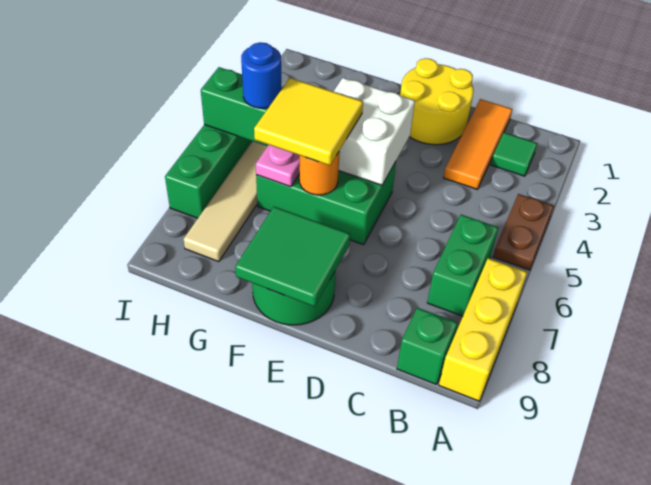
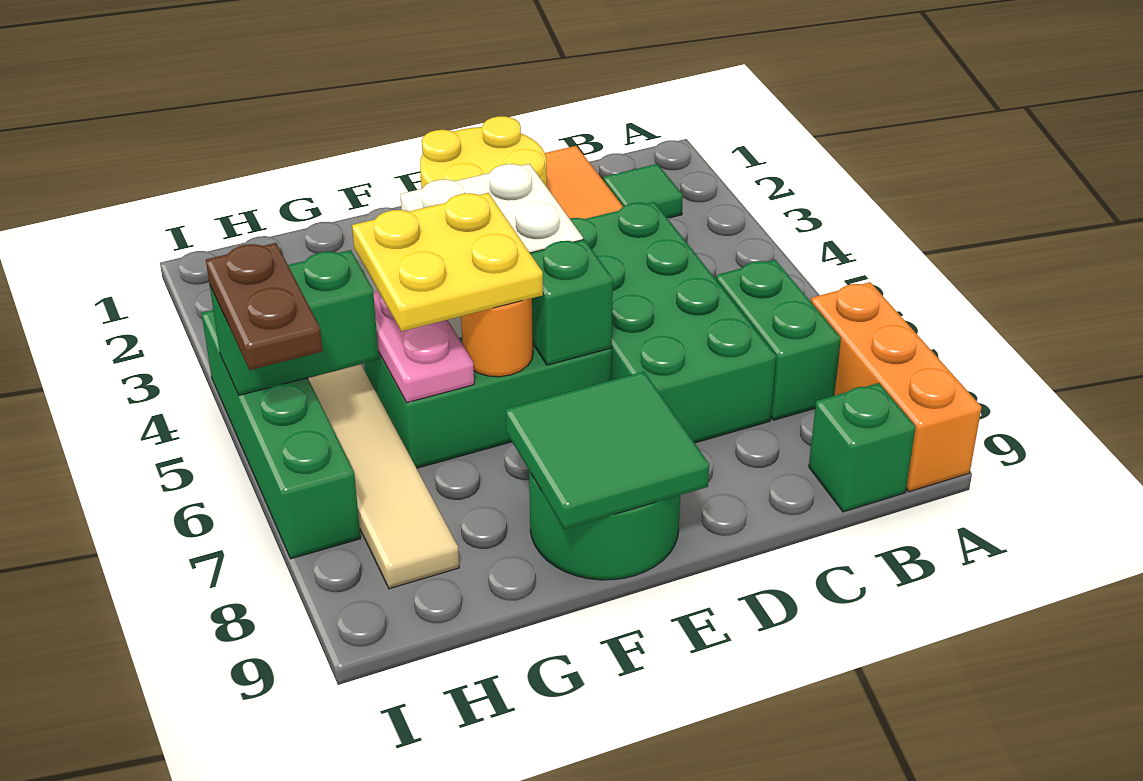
brown plate A4:A5 level 1 -> brown plate I5:I6 level 3
yellow brick A7:A9 level 1 -> orange brick A7:A9 level 1
none -> green brick C4:D7 level 1
none -> green brick E6 level 2
yellow tile F5:G6 level 3 -> yellow plate F5:G6 level 3
blue round brick H5 level 3 -> none

